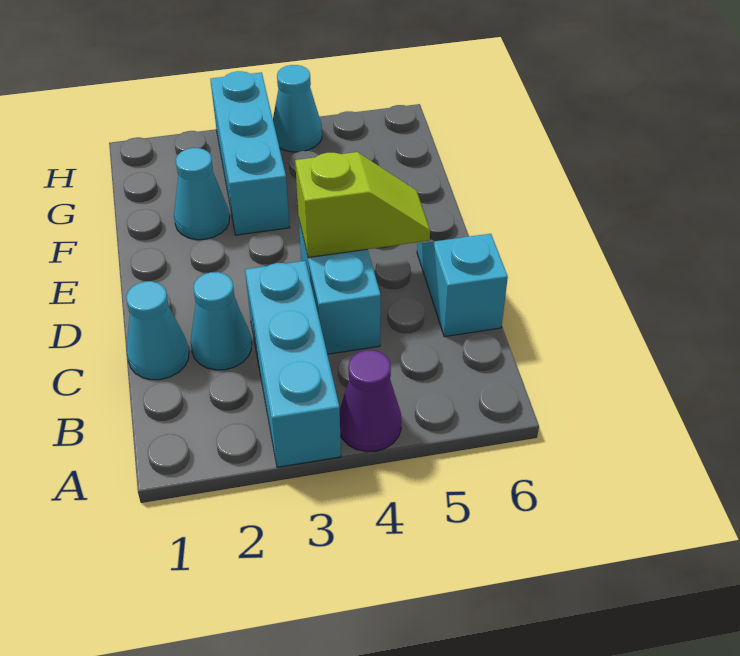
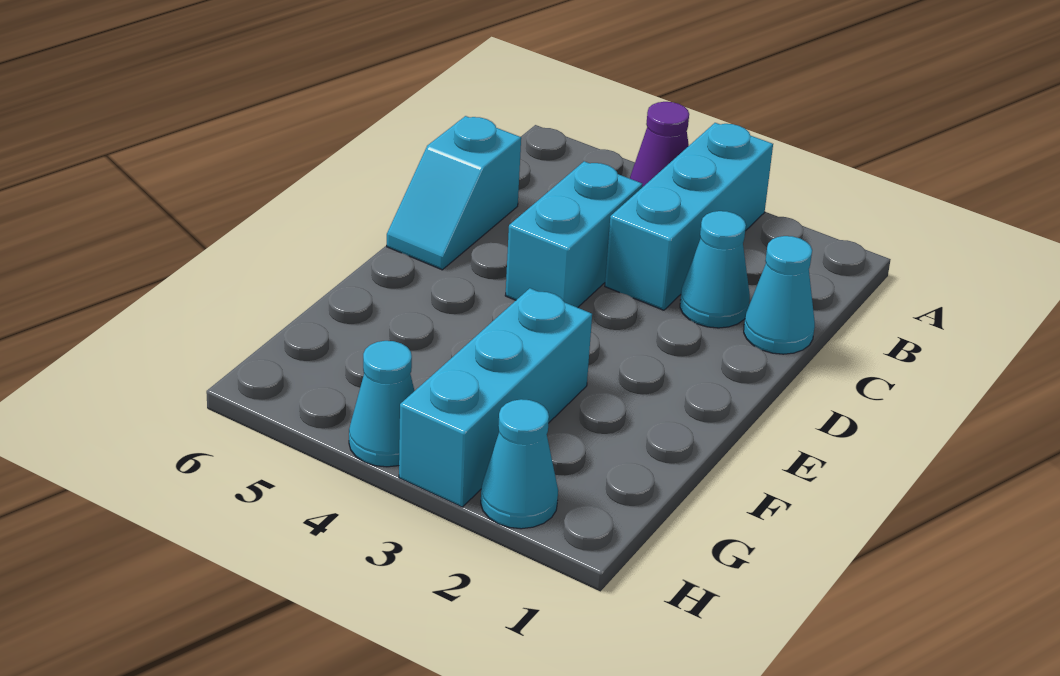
lime slope D4:D5 level 2 top 4 -> none
cyan cone F2 level 1 -> cyan cone H2 level 1

